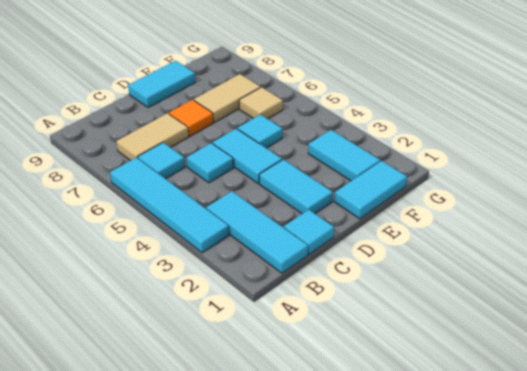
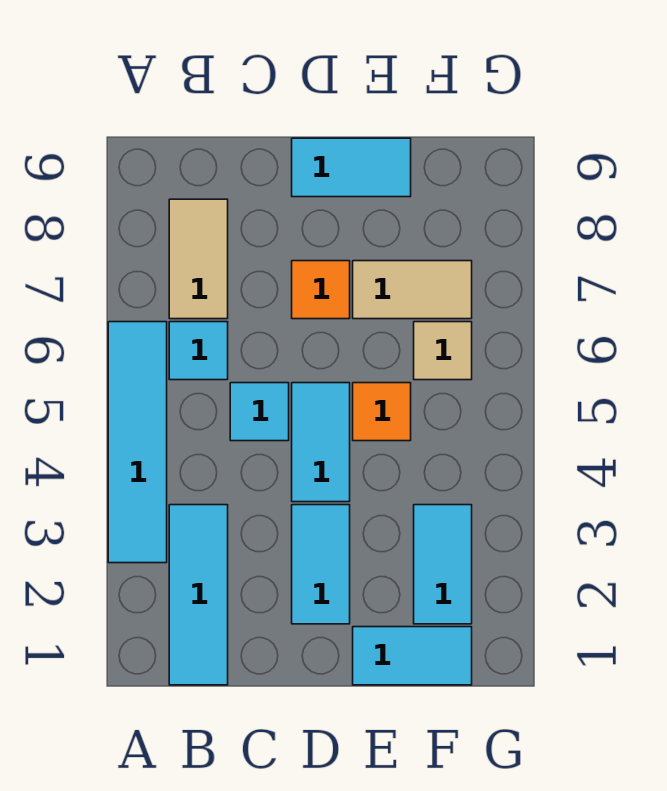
tan tile B7:C7 level 1 -> tan tile B7:B8 level 1
cyan tile C1 level 1 -> none
cyan tile E5 level 1 -> orange tile E5 level 1

